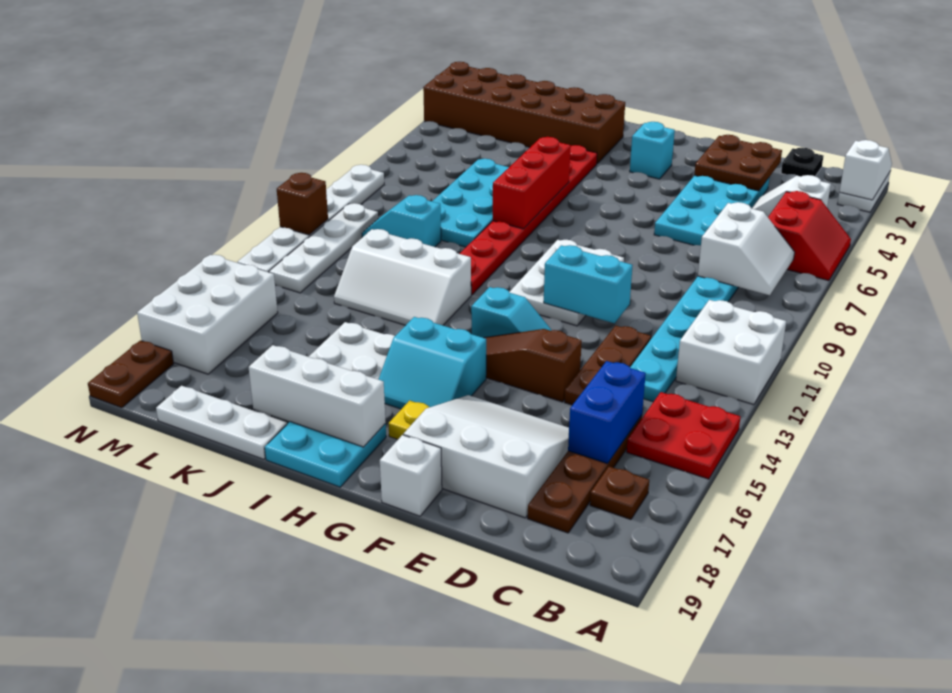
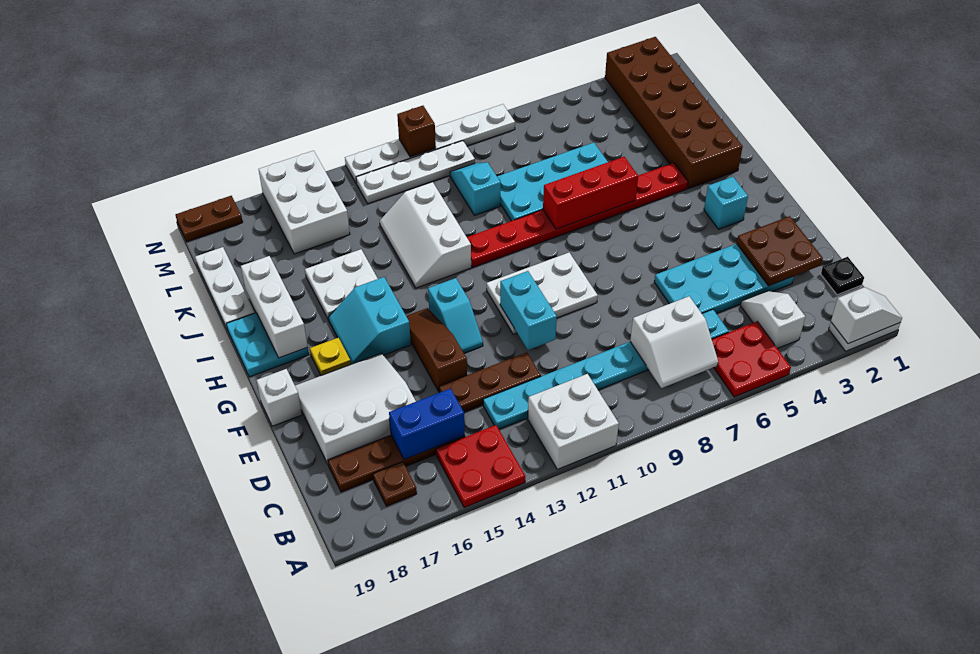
red slope A5:B6 level 1 top B -> red plate A5:B6 level 1
white slope D16:F18 level 1 top 18 -> white slope D16:F18 level 1 top D
white brick M15:N17 level 1 -> white brick L15:N16 level 1

